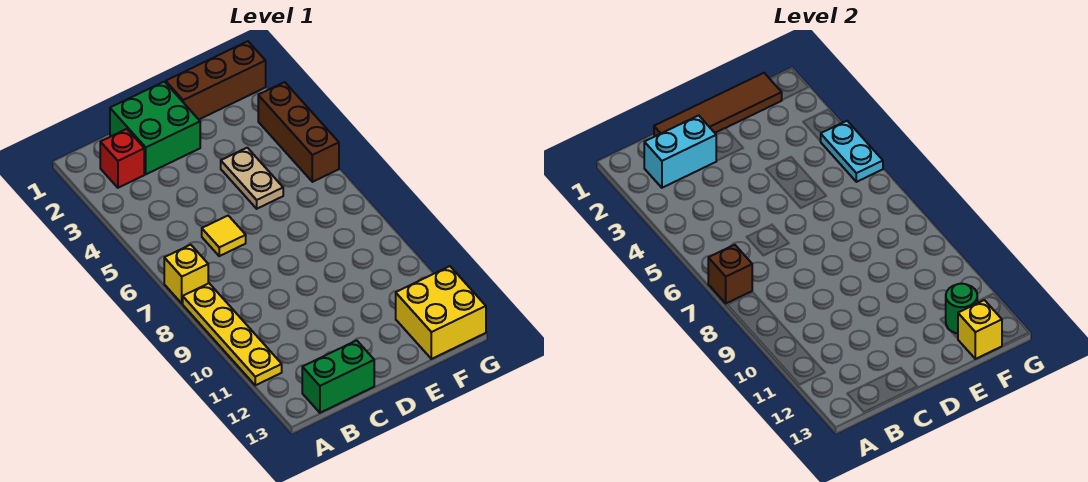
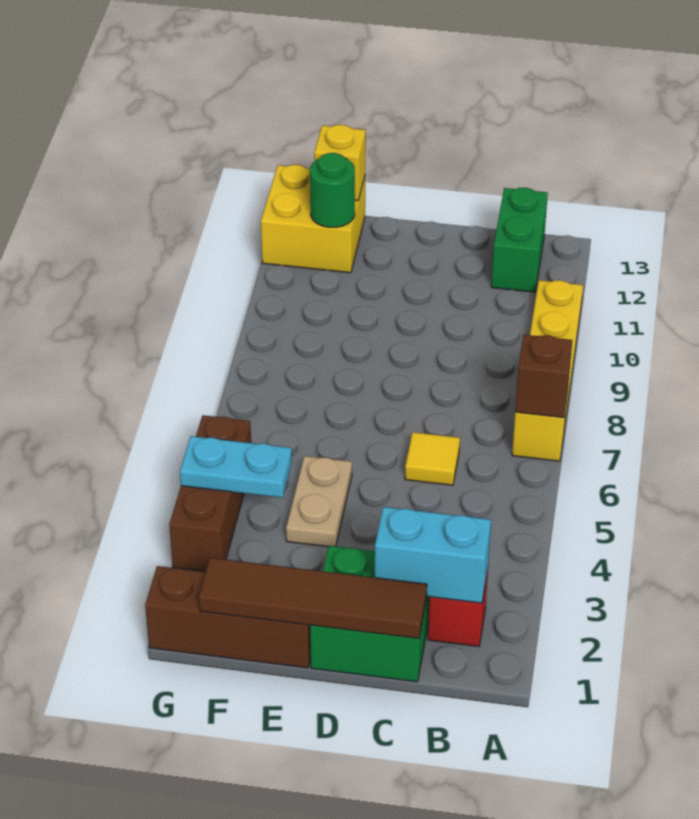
green brick B13:C13 level 1 -> green brick B12:B13 level 1
cyan plate G4:G5 level 2 -> cyan plate F4:G4 level 2

